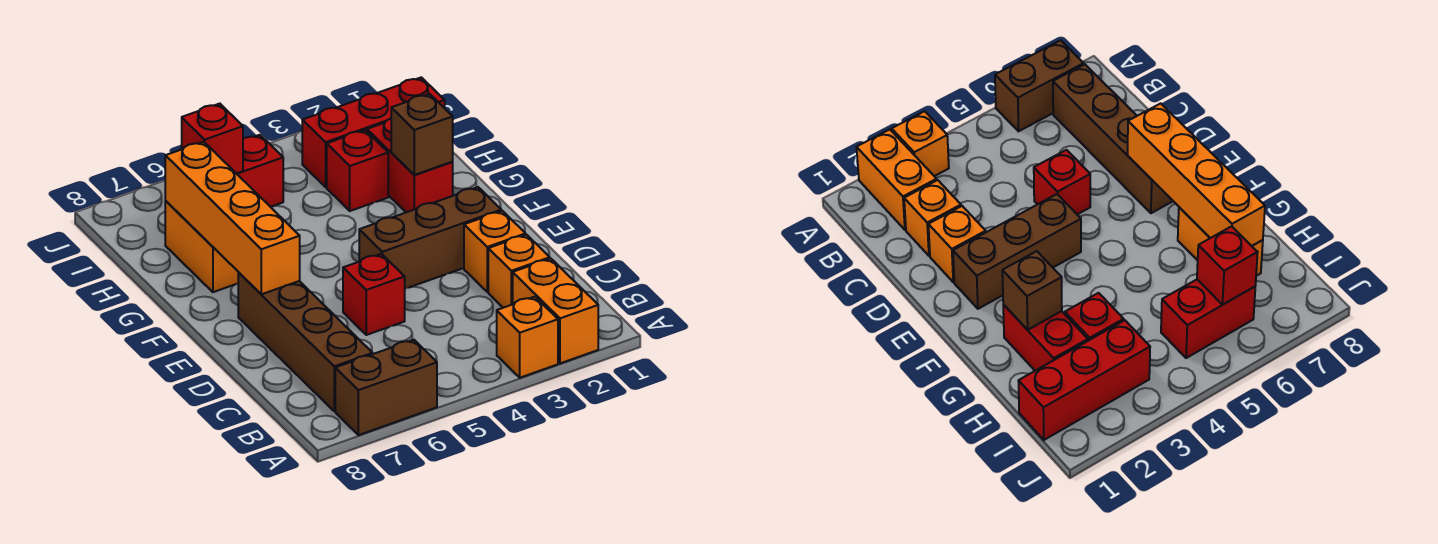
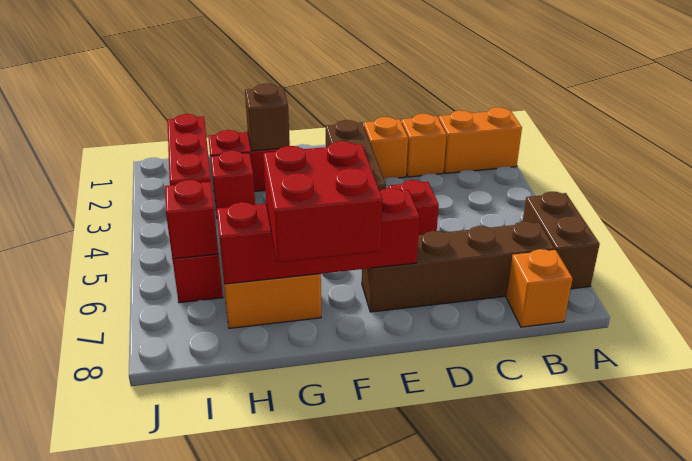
orange brick A3 level 1 -> orange brick B8 level 1
orange brick E7:H7 level 2 -> red brick E7:H7 level 2
none -> red brick F7:G8 level 3

